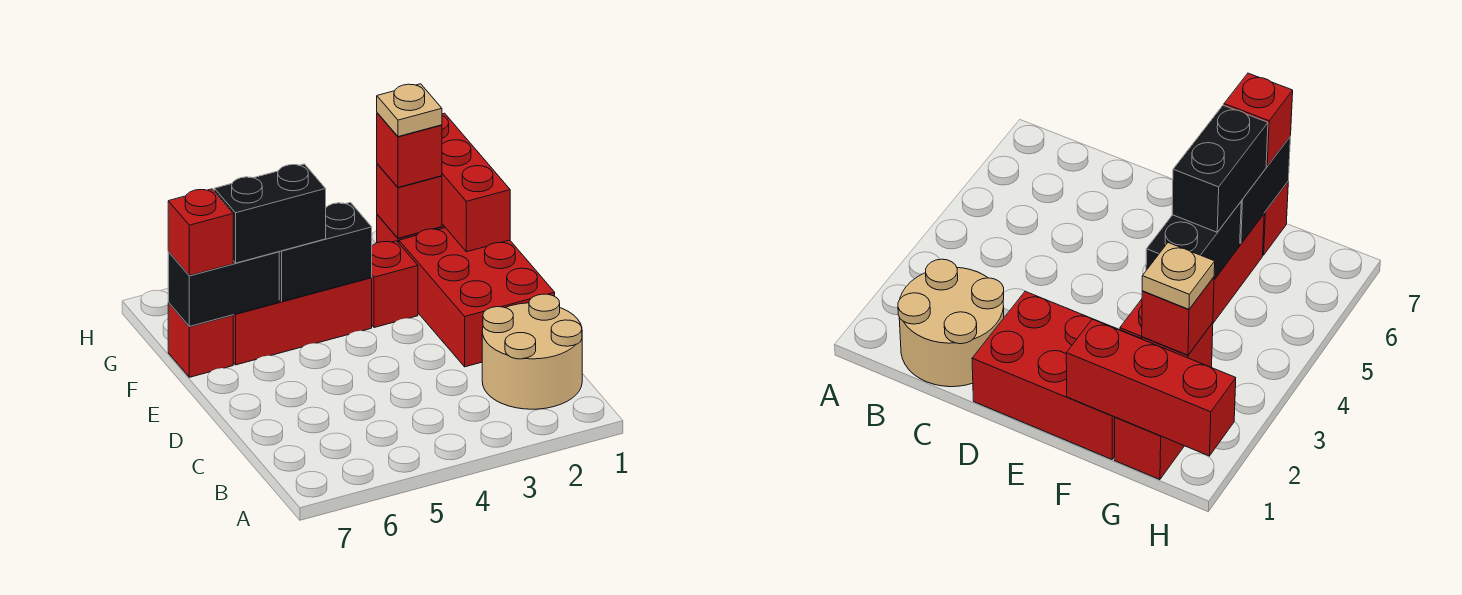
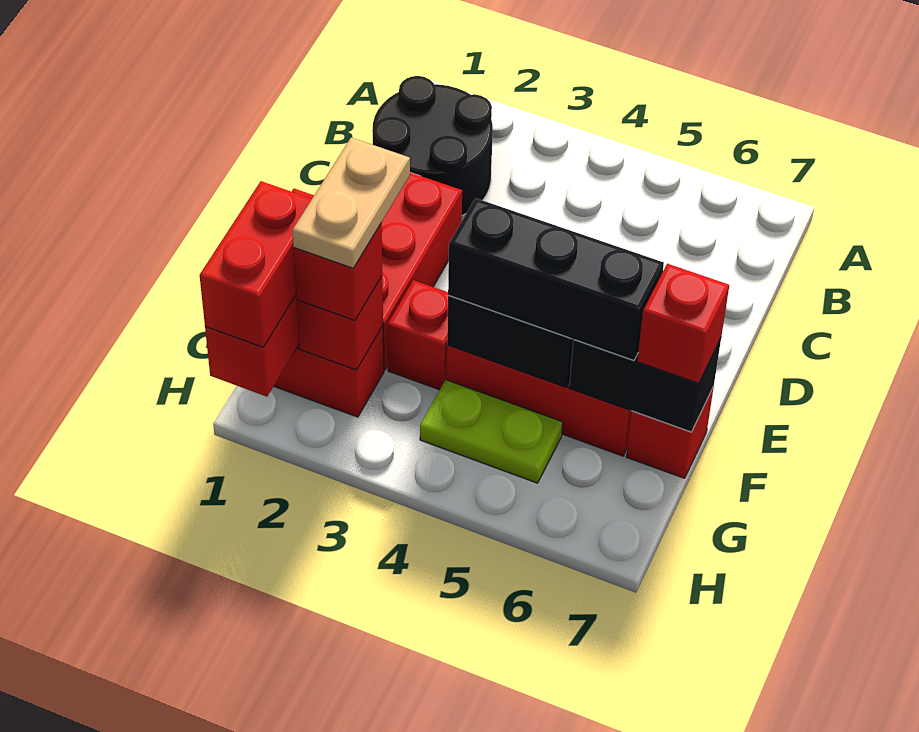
tan round brick B1:C2 level 1 -> black round brick B1:C2 level 1
black brick F5:F6 level 3 -> black brick F4:F6 level 3
none -> red brick G1:H1 level 3
tan plate G2 level 4 -> tan plate F2:G2 level 4
none -> lime plate G4:G5 level 1

